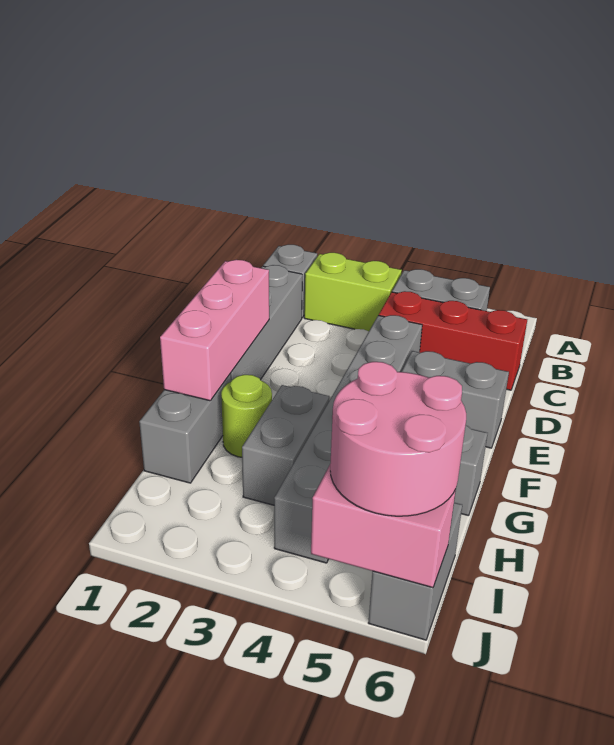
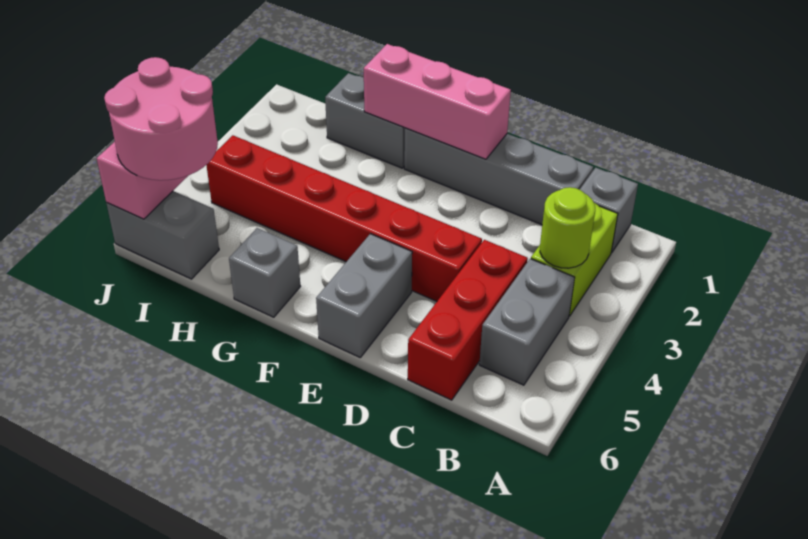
grey brick D4:I4 level 1 -> red brick D4:I4 level 1
lime round brick G2 level 1 -> lime round brick B3 level 2
grey brick G3:H3 level 1 -> none

